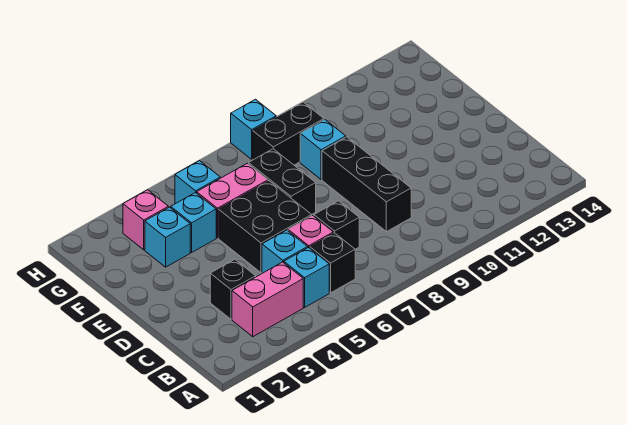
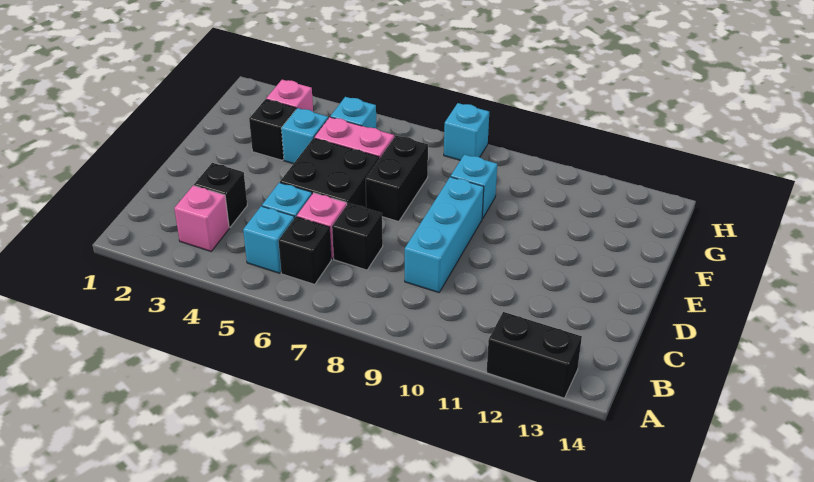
pink brick B3:B4 level 1 -> pink brick B3 level 1
black brick C9:E9 level 1 -> cyan brick C9:E9 level 1
cyan brick F3 level 1 -> black brick F3 level 1
black brick G8:G9 level 1 -> black brick A12:A13 level 1

